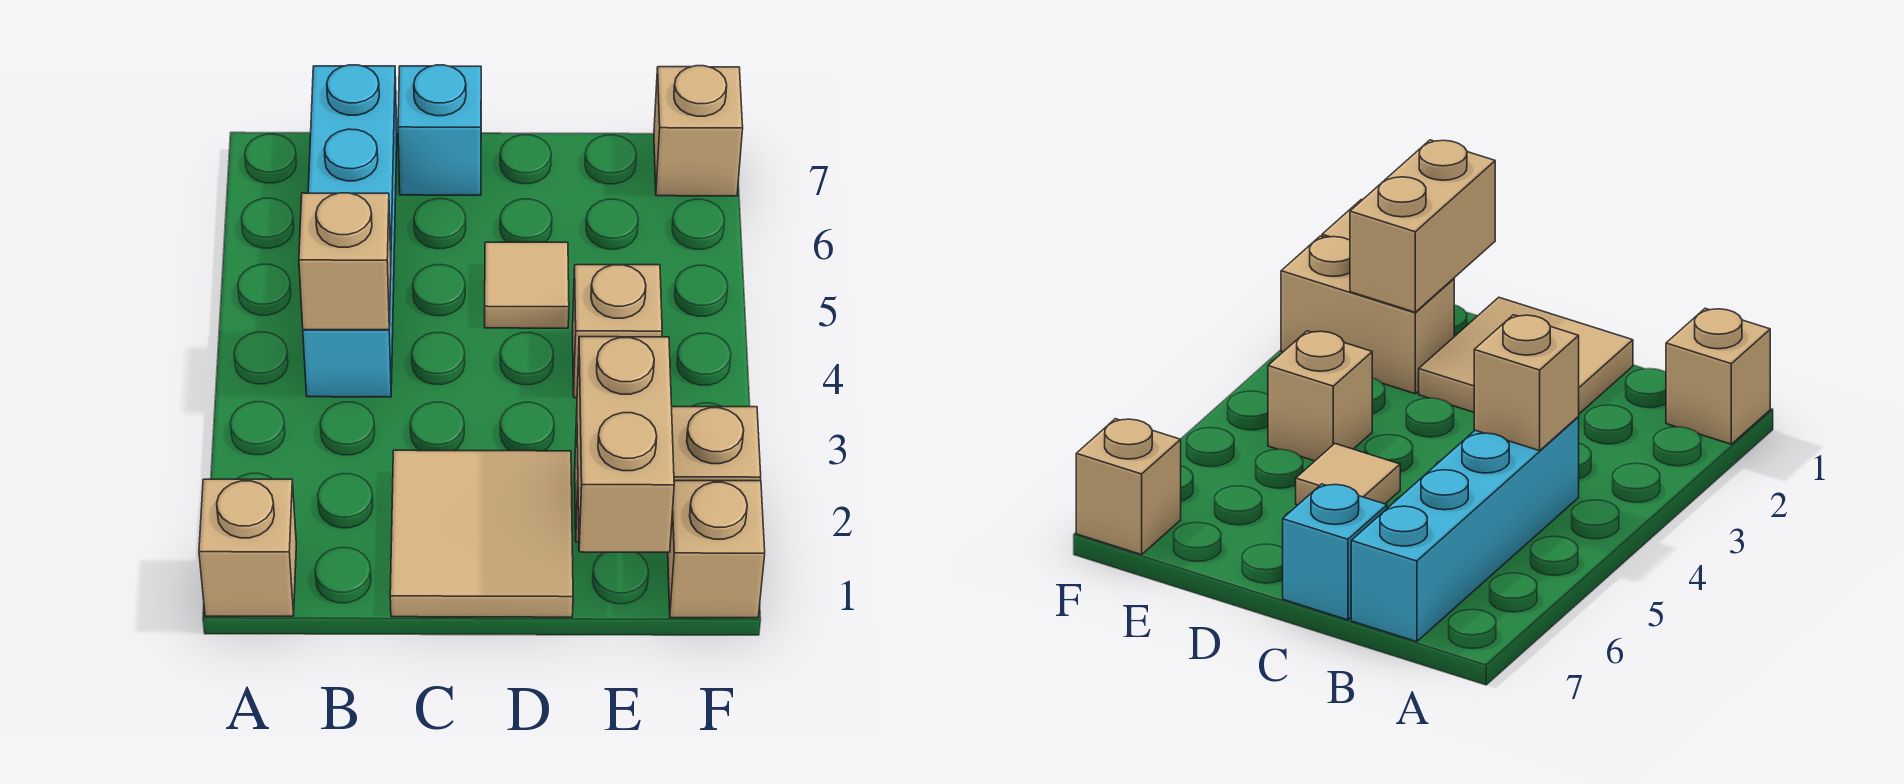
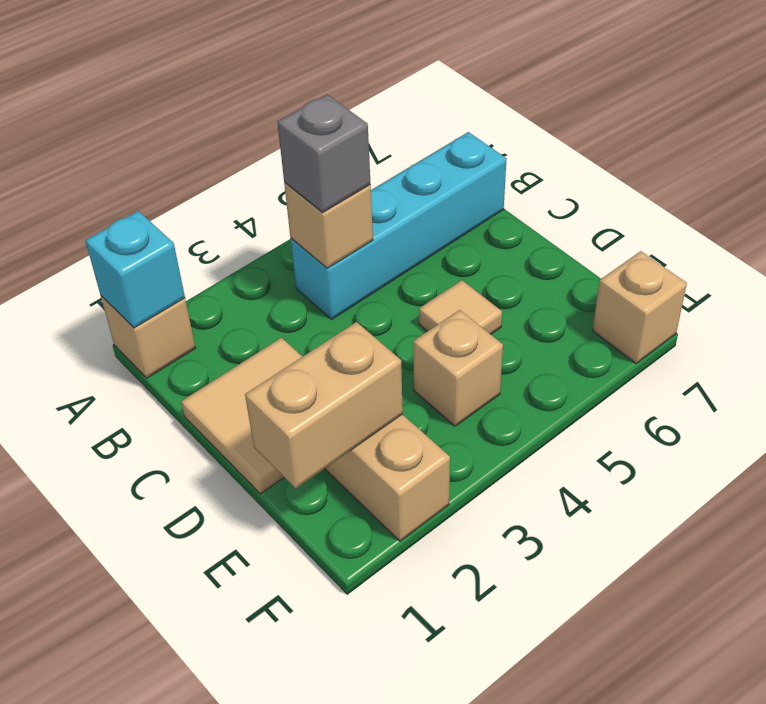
none -> grey brick B4 level 3
cyan brick C7 level 1 -> cyan brick A1 level 2
tan brick F1 level 1 -> none

